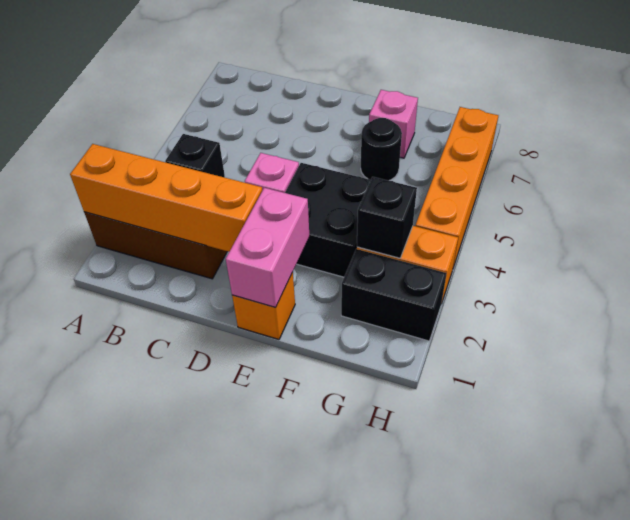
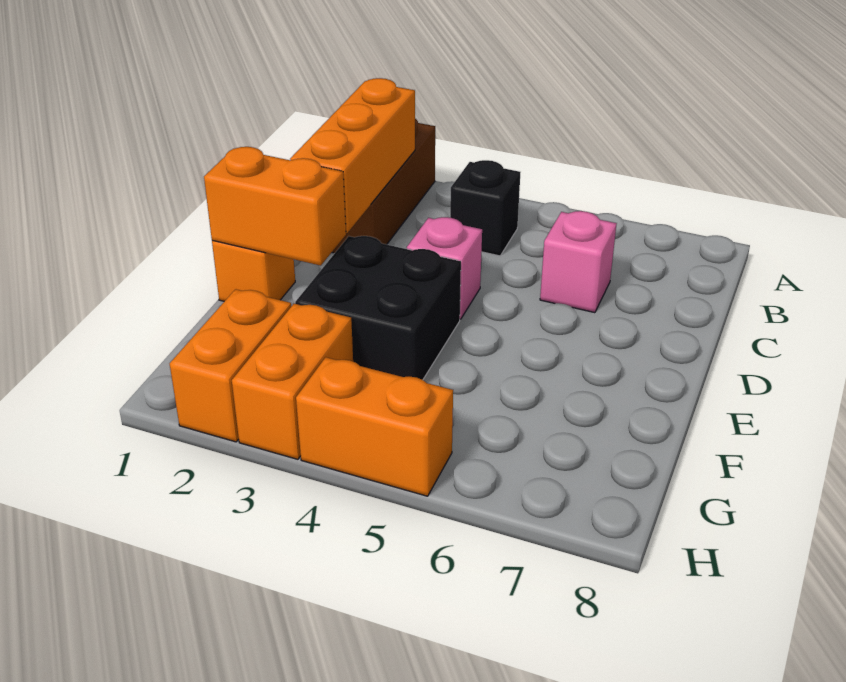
orange brick A2:D2 level 2 -> orange brick B2:D2 level 2
pink brick E1:E2 level 2 -> orange brick E1:E2 level 2
black round brick F6 level 1 -> none
pink brick F7 level 1 -> pink brick C6 level 1
black brick G2:H2 level 1 -> orange brick G2:H2 level 1
black brick G3 level 2 -> none
orange brick H4:H7 level 1 -> orange brick H4:H5 level 1

